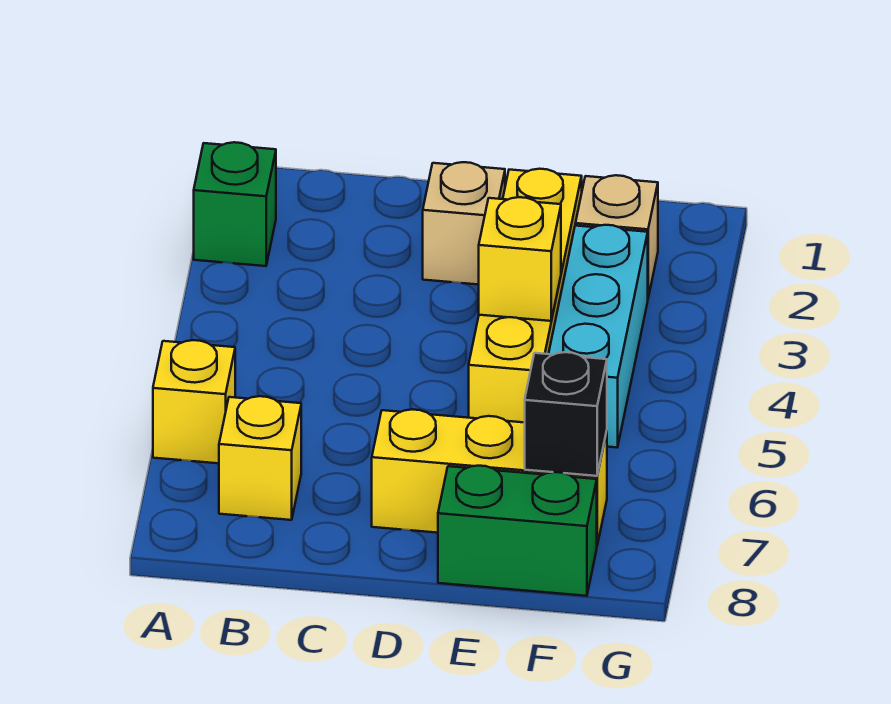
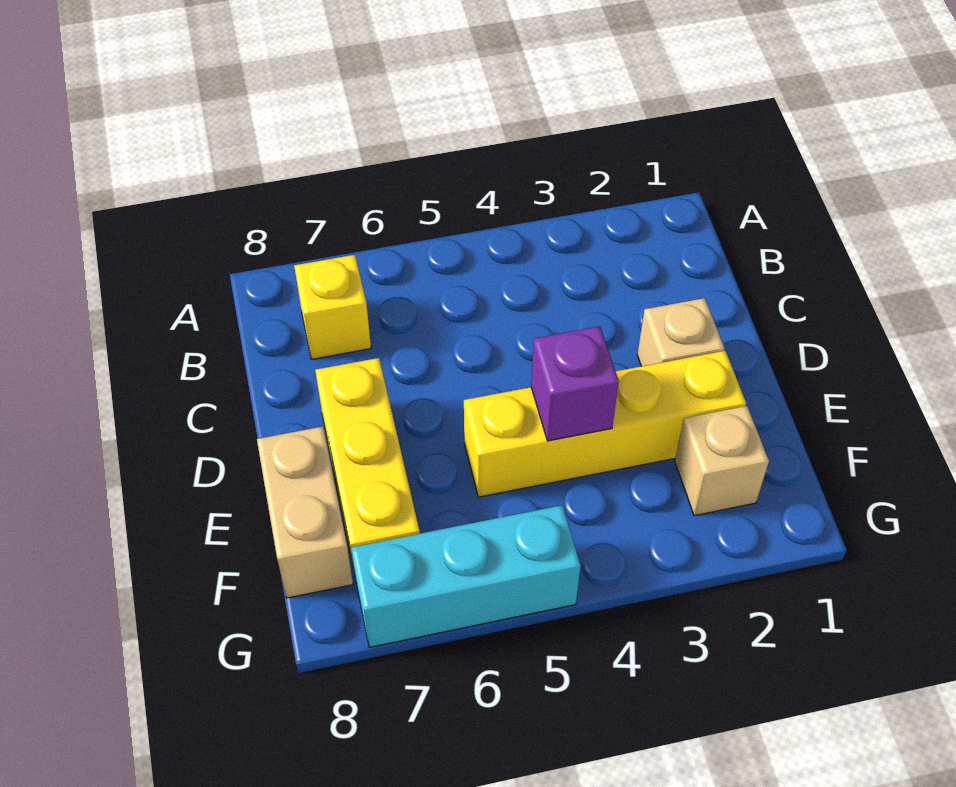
green brick A2 level 1 -> none
yellow brick A6 level 1 -> none
yellow brick E4 level 2 -> purple brick E4 level 2
green brick E8:F8 level 1 -> tan brick E8:F8 level 1
cyan brick F3:F5 level 1 -> cyan brick G5:G7 level 1
black brick F7 level 2 -> none

